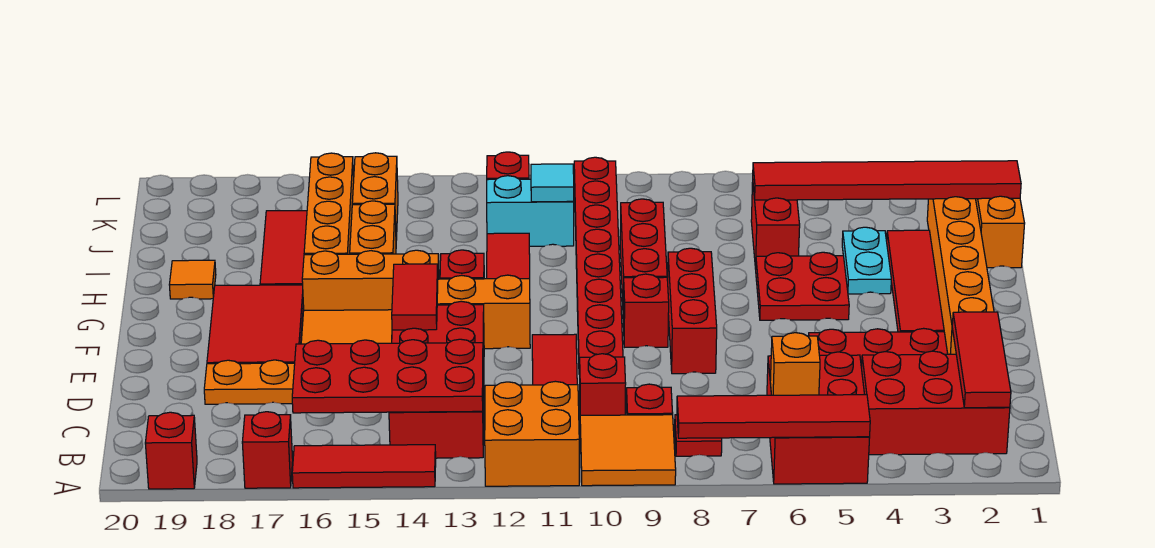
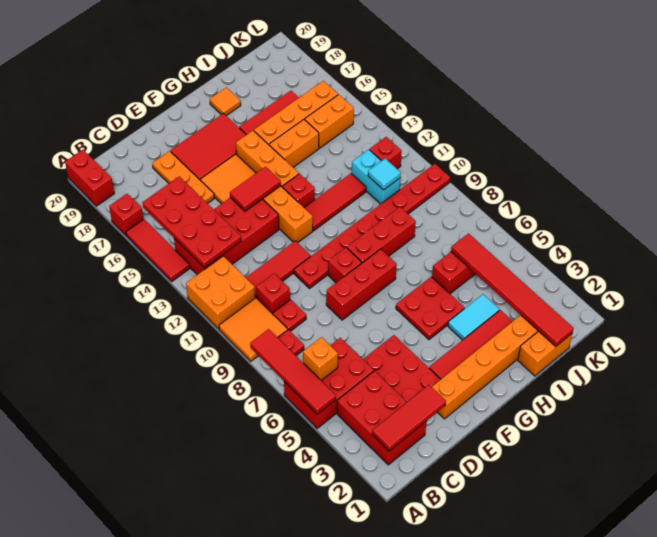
red brick A19 level 1 -> red brick A19:A20 level 1
cyan plate H4:I4 level 1 -> cyan tile H4:I4 level 1

